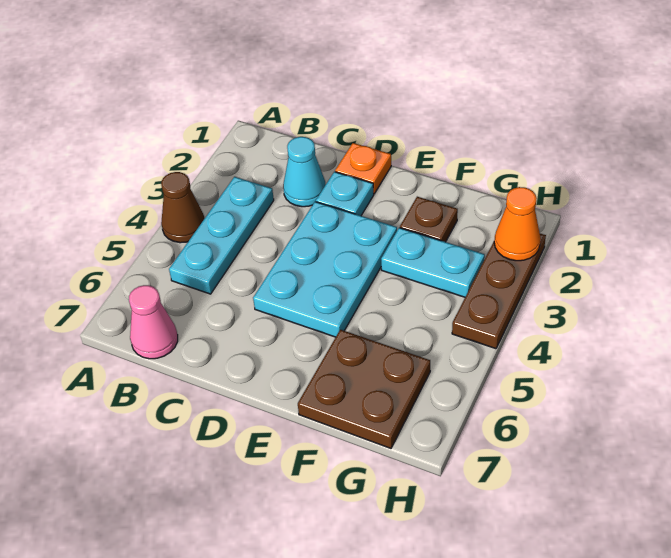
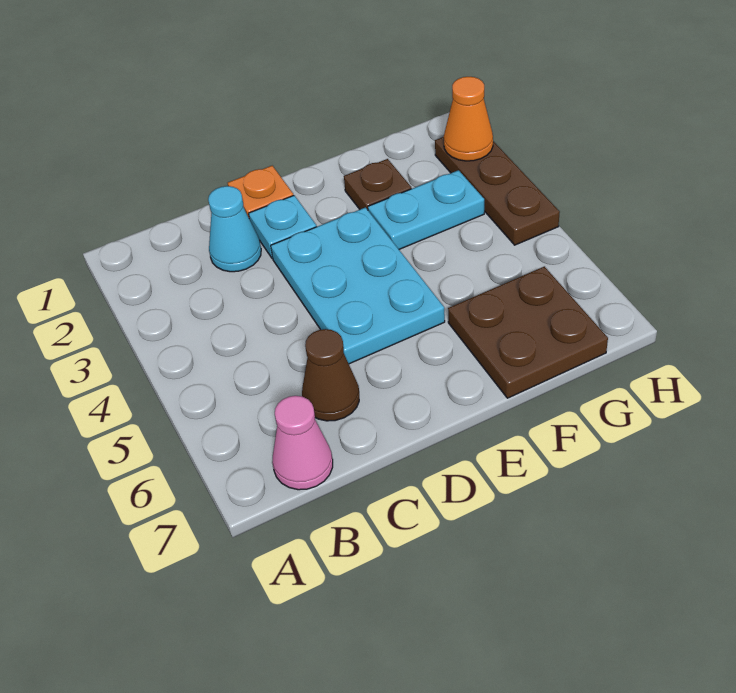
brown cone A4 level 1 -> brown cone C6 level 1
cyan plate B3:B5 level 1 -> none

